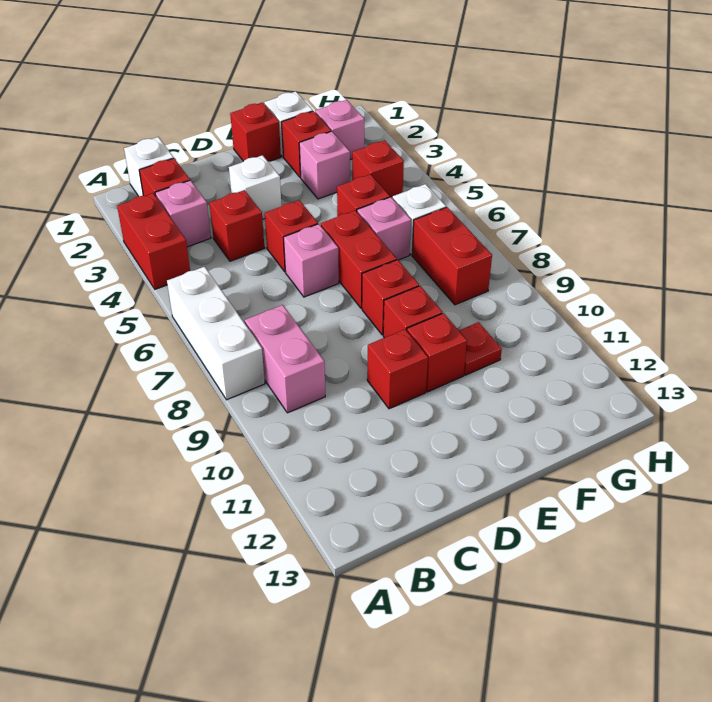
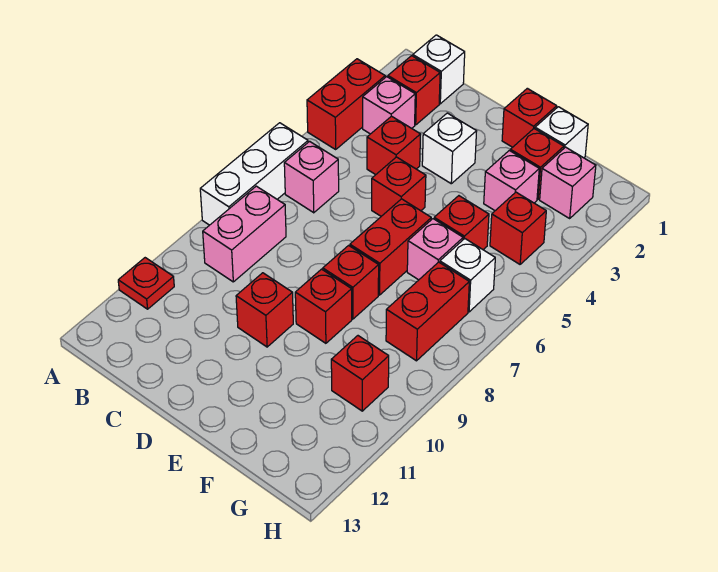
pink brick D6 level 1 -> pink brick B6 level 1
red brick E10 level 1 -> red brick G10 level 1
red plate F10 level 1 -> red plate A11 level 1

